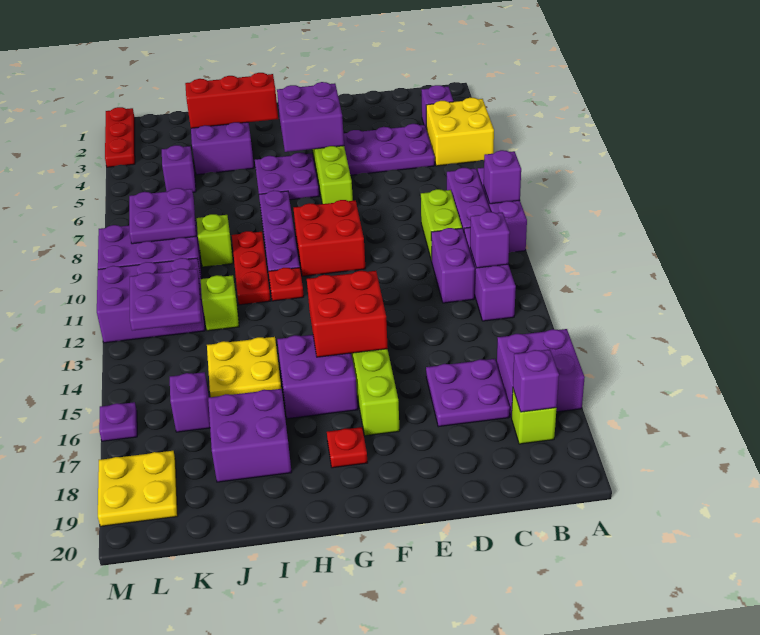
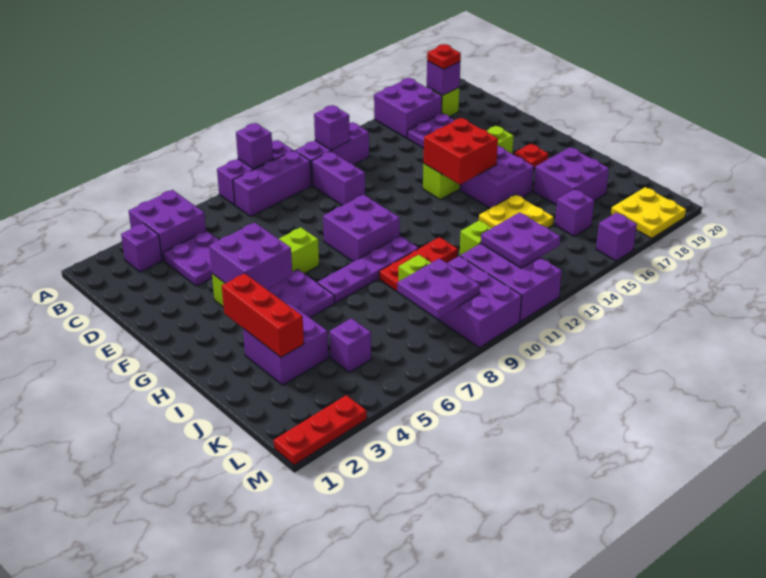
yellow brick A4:B5 level 1 -> purple brick A4:B5 level 1
purple plate C4:E5 level 1 -> purple plate C4:D5 level 1
lime brick C9:C10 level 1 -> none
purple brick C11:C12 level 1 -> purple brick C11:D11 level 1
red brick F9:G10 level 1 -> purple brick F9:G10 level 1
red plate H11 level 1 -> red plate B18 level 3
purple plate M16 level 1 -> purple brick M16 level 1

